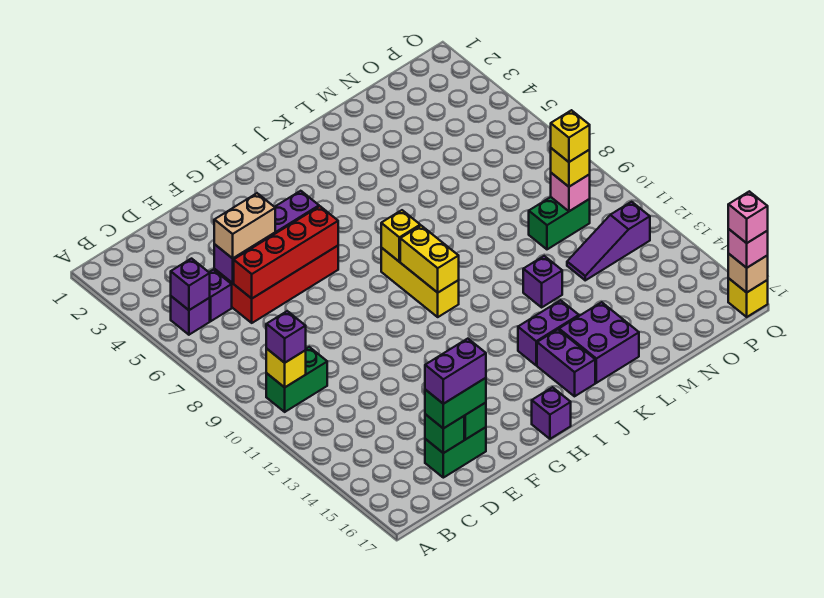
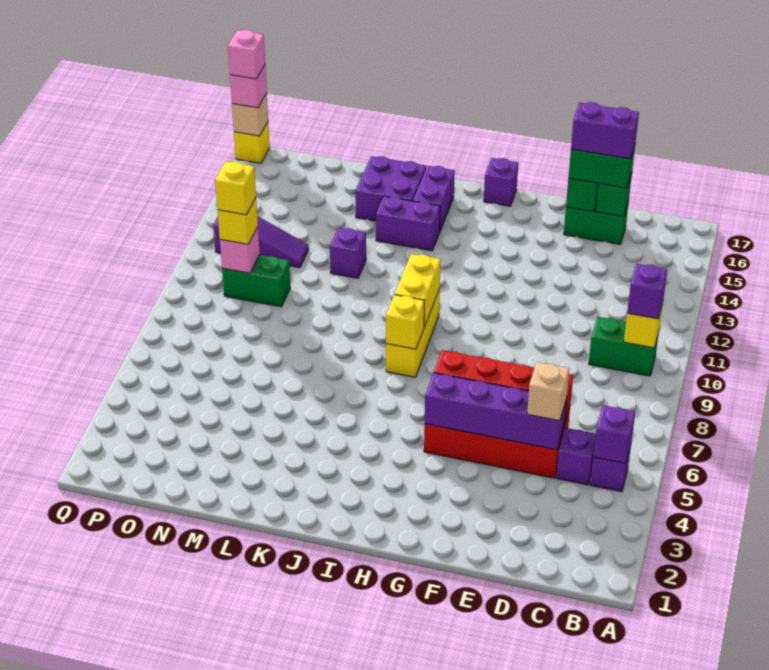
tan brick D5:E5 level 3 -> tan brick D5 level 3

